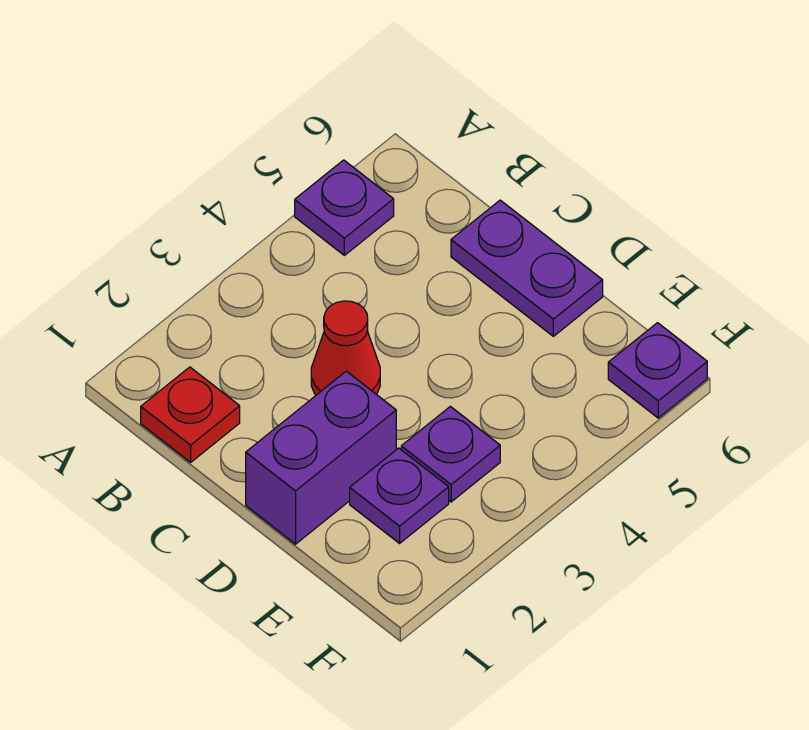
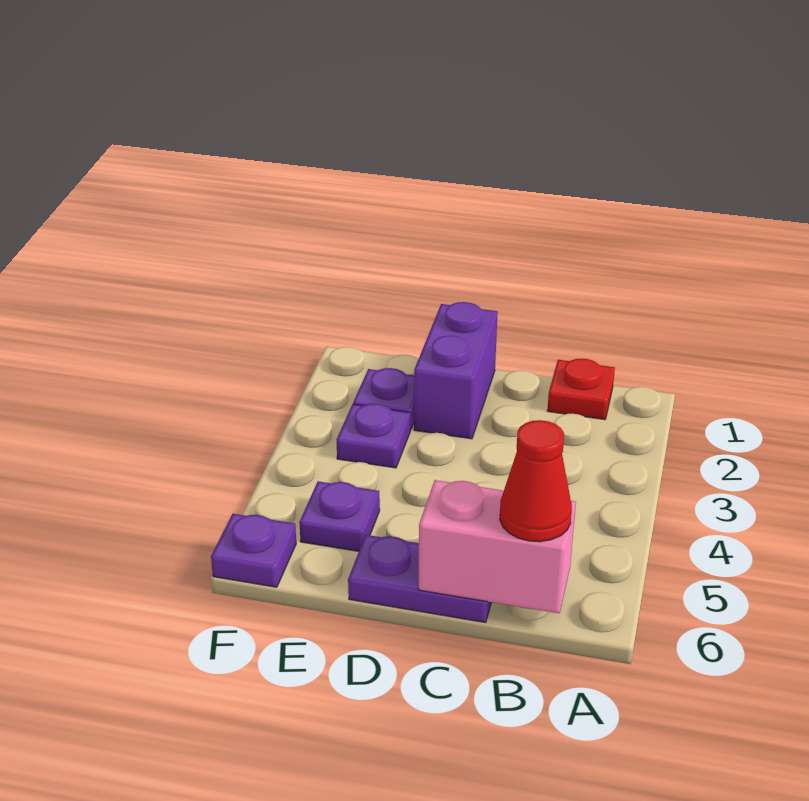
purple plate A5 level 1 -> purple plate E5 level 1
none -> pink brick B6:C6 level 2
red cone C3 level 1 -> red cone B6 level 3

